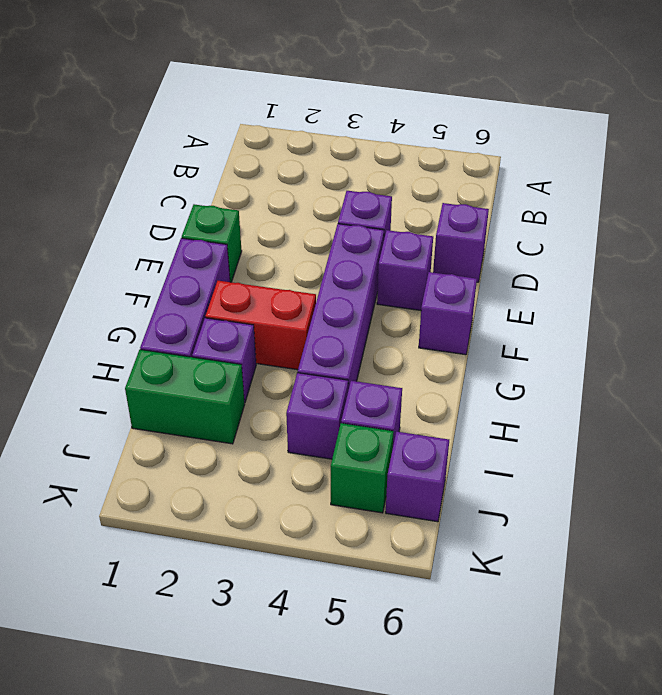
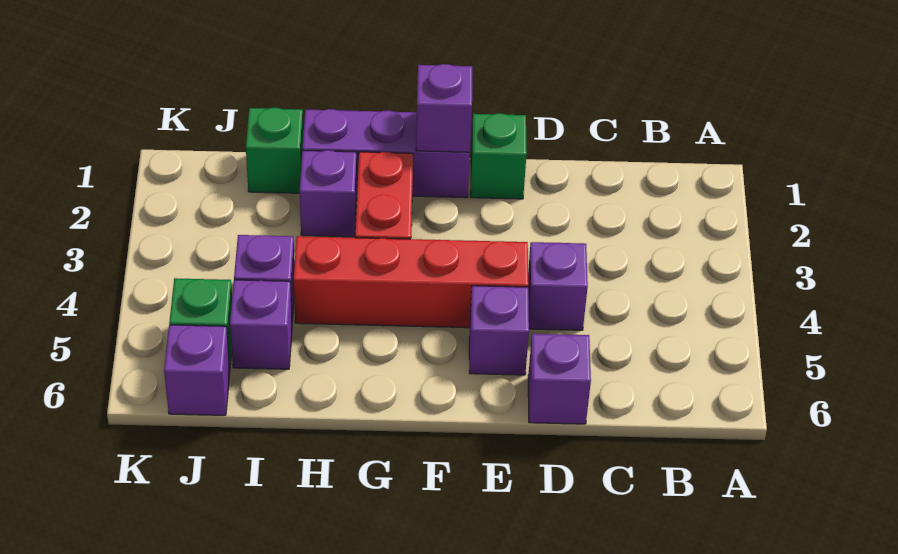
purple brick E4:H4 level 1 -> red brick E4:H4 level 1
purple brick F6 level 1 -> purple brick F1 level 2
green brick I1:I2 level 1 -> green brick I1 level 1

